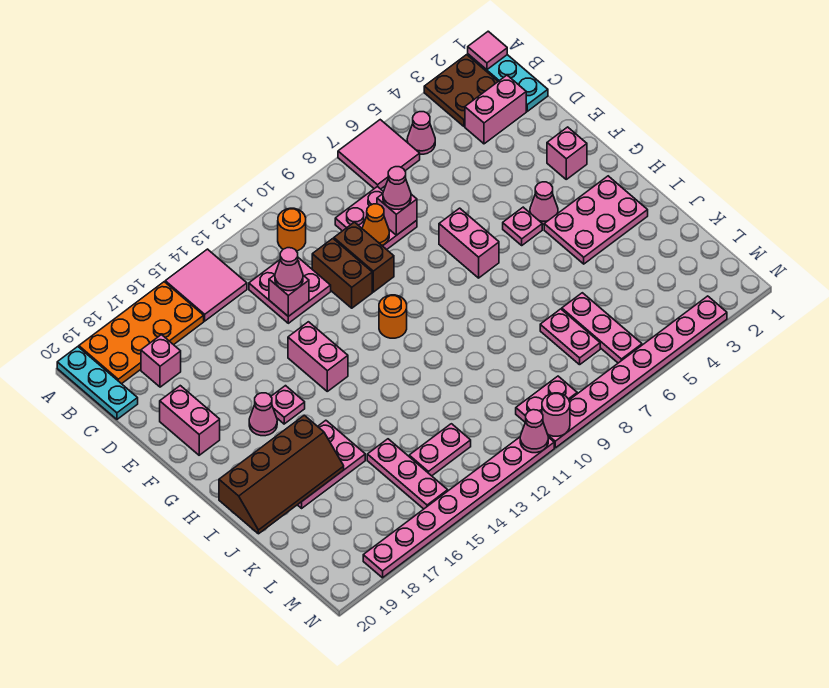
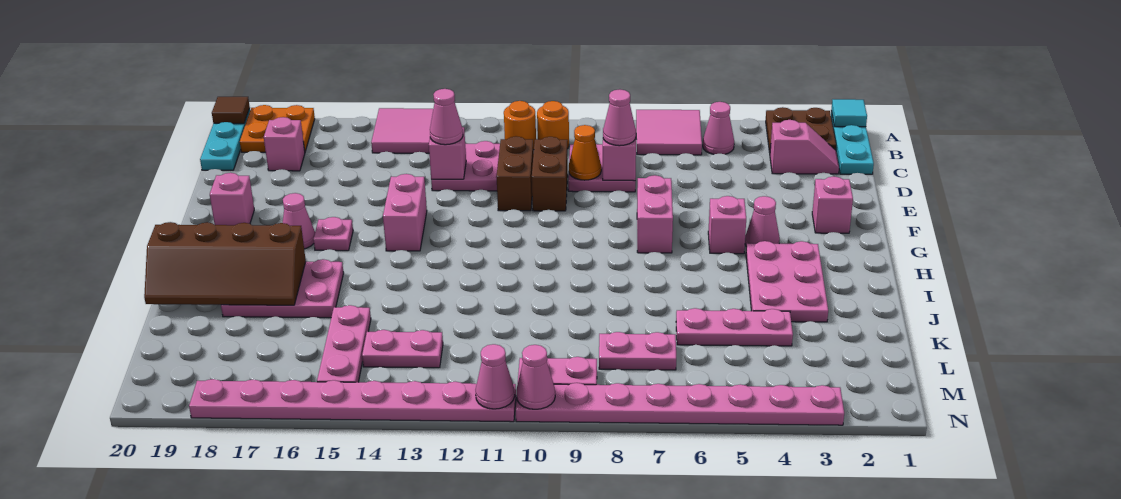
pink tile A1 level 2 -> cyan tile A1 level 2
orange plate A16:B19 level 1 -> orange plate A18:B19 level 1
none -> brown tile A20 level 2
pink brick C2:C3 level 1 -> pink slope C2:C3 level 1 top 3
pink brick E19:F19 level 1 -> pink brick F19 level 1
pink plate G5 level 1 -> pink brick G5 level 1
orange round brick G11 level 1 -> orange round brick B10 level 1
pink plate H2:I4 level 1 -> pink plate H3:J4 level 1
pink plate K6:M6 level 1 -> pink plate K4:K6 level 1
pink plate K7:L7 level 1 -> pink plate L7:L8 level 1
pink round brick N10 level 2 -> pink cone N10 level 2

